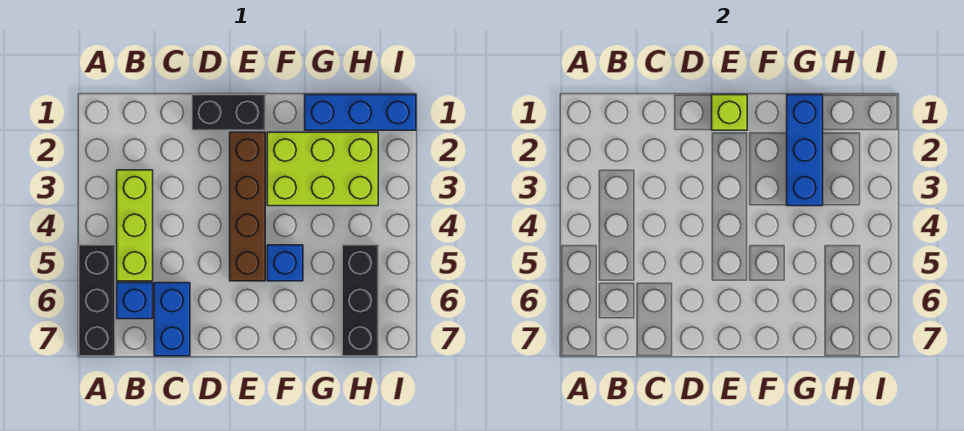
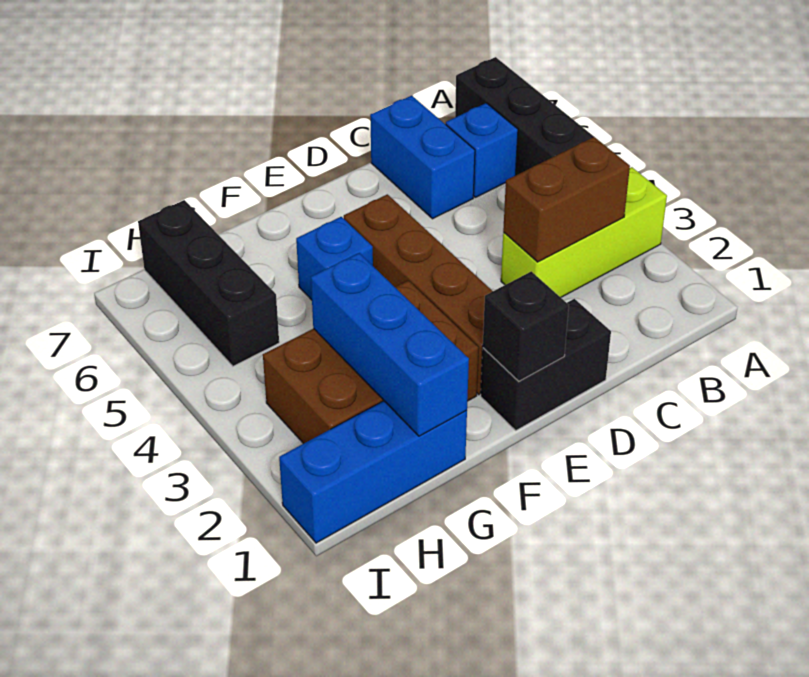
lime brick B3:B5 level 1 -> lime brick A3:C3 level 1
none -> brown brick B3:C3 level 2
lime brick E1 level 2 -> black brick E1 level 2
lime brick F2:H3 level 1 -> brown brick F2:H3 level 1

